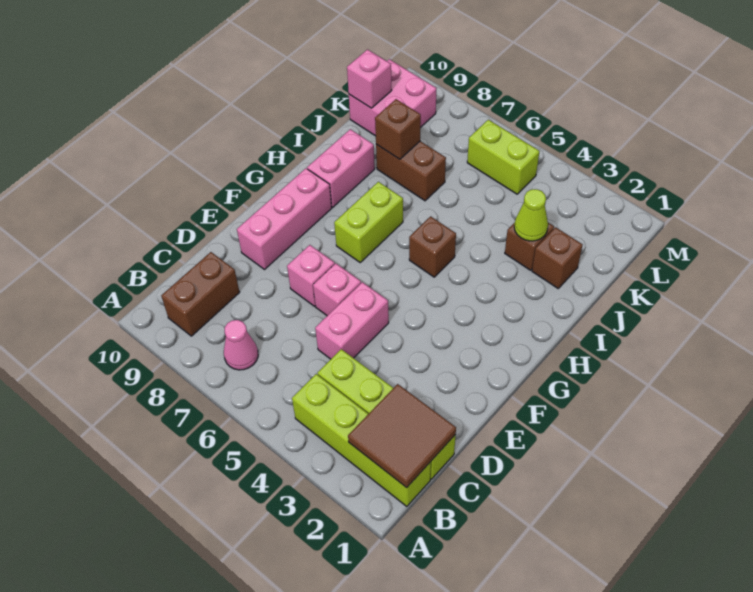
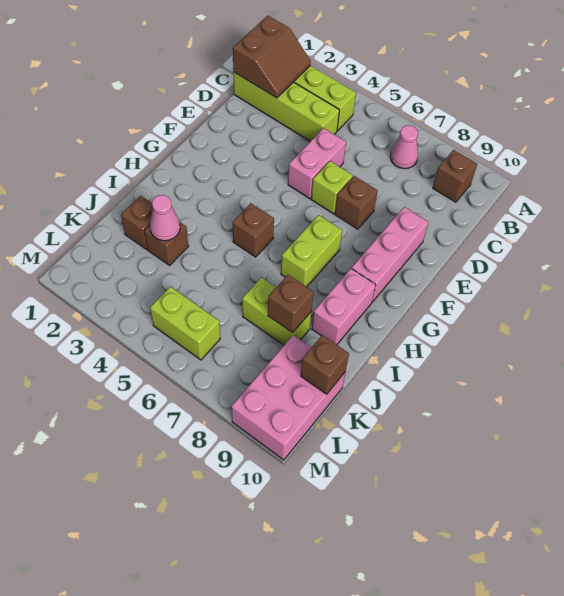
brown tile B1:C2 level 2 -> brown slope B1:C2 level 2 top 1
brown brick B9:C9 level 1 -> brown brick B9 level 1
pink brick E6 level 1 -> lime brick E6 level 1
pink brick E7 level 1 -> brown brick E7 level 1
lime cone J3 level 2 -> pink cone J3 level 2
brown brick J7:J8 level 1 -> lime brick J7:J8 level 1
pink brick K9:L10 level 1 -> pink brick K9:M10 level 1
pink brick K10 level 2 -> brown brick K10 level 2

